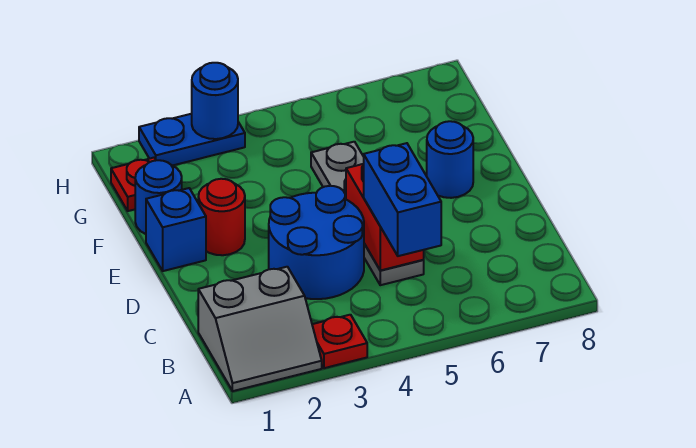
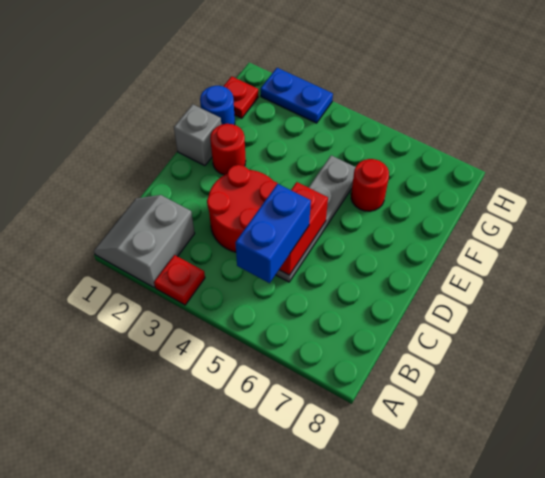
grey slope A1:B2 level 1 top B -> grey slope A1:B2 level 1 top 2
blue round brick C3:D4 level 1 -> red round brick C3:D4 level 1
blue brick E1 level 1 -> grey brick E1 level 1
blue round brick E7 level 1 -> none
none -> red round brick F6 level 1
blue round brick H3 level 2 -> none

